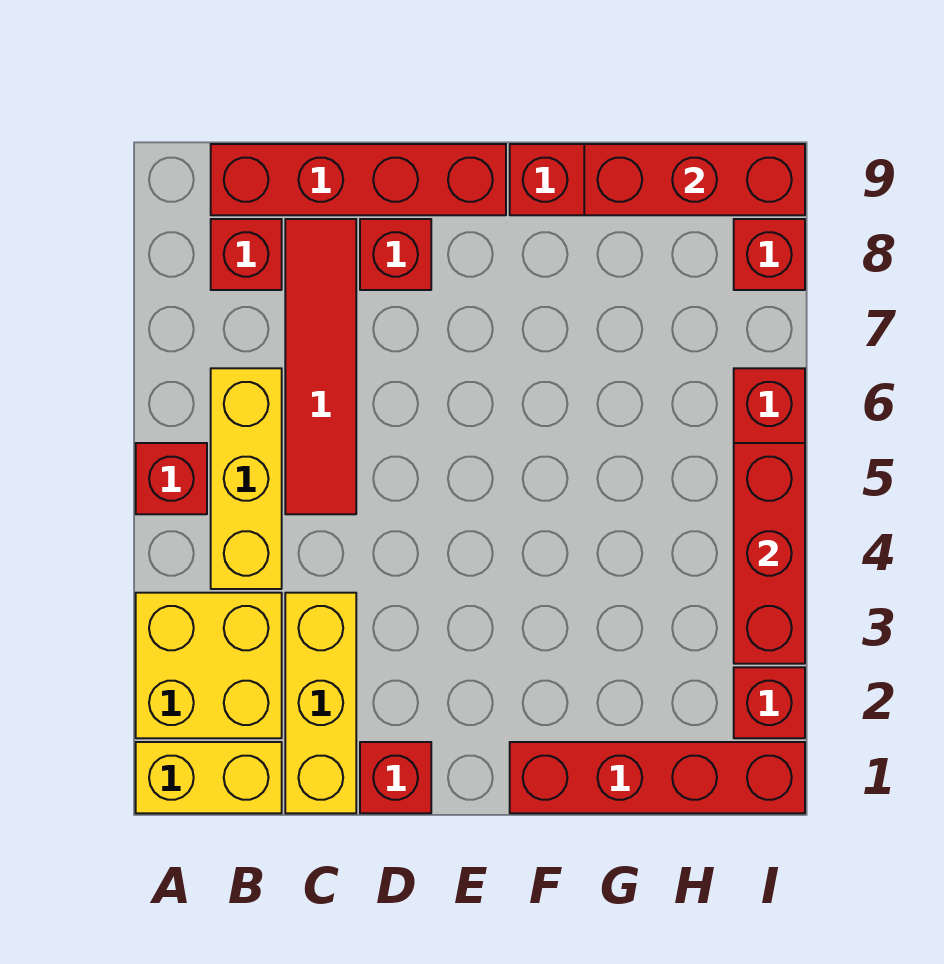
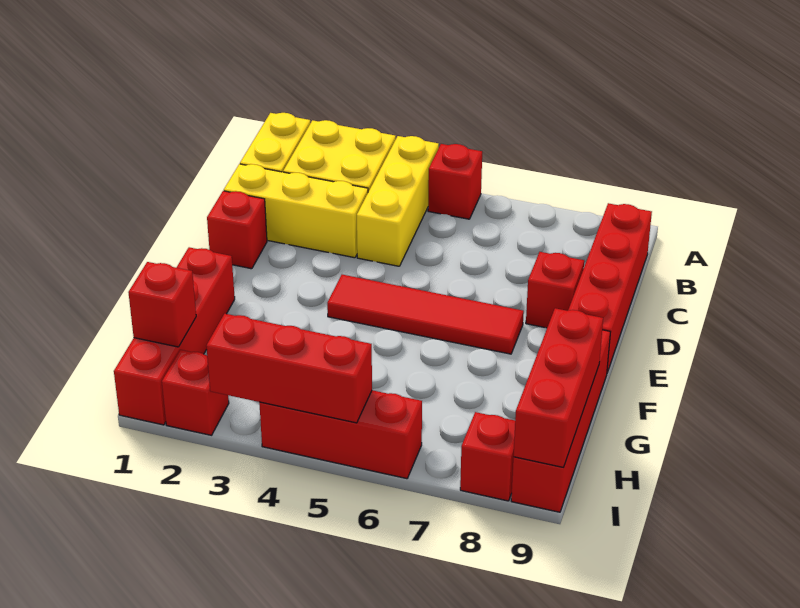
yellow brick B4:B6 level 1 -> yellow brick A4:C4 level 1
red brick B8 level 1 -> red brick H1 level 2
red tile C5:C8 level 1 -> red tile E4:E7 level 1

